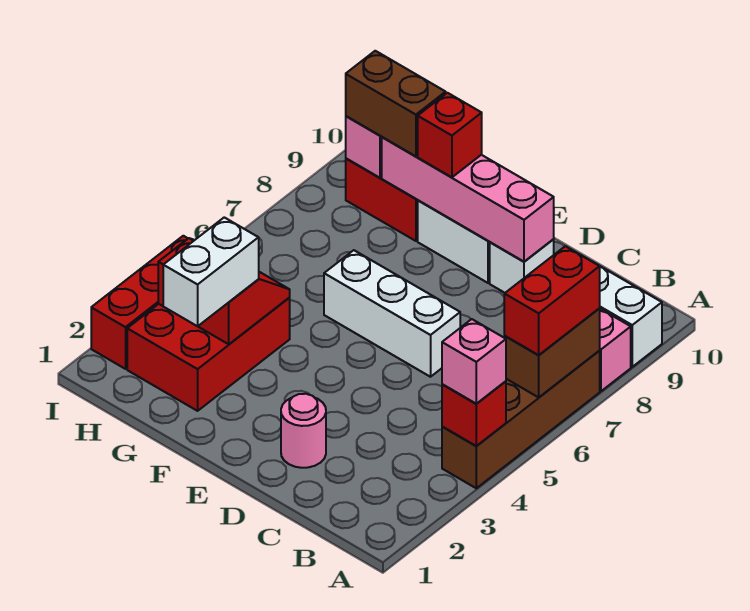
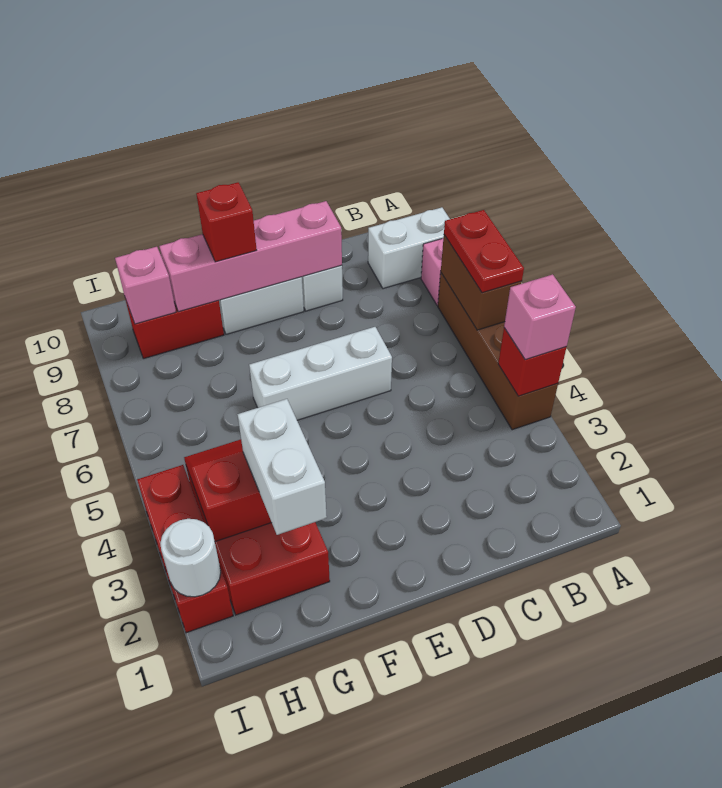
red brick A6:A7 level 3 -> red plate A6:A7 level 3
pink round brick D2 level 1 -> none
brown brick G9:H9 level 3 -> none
none -> white round brick I2 level 2

